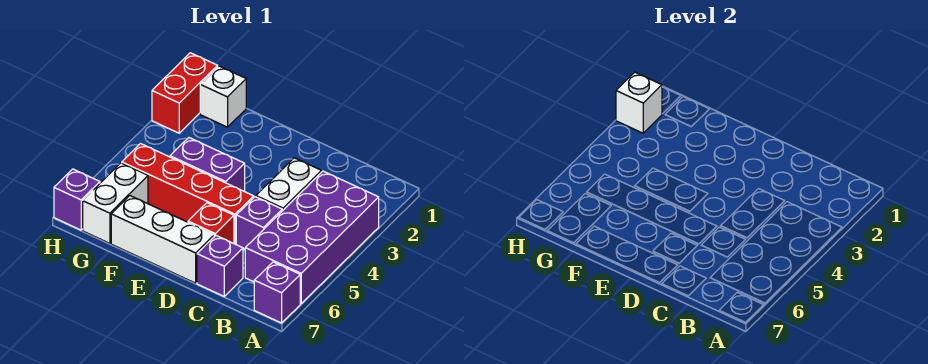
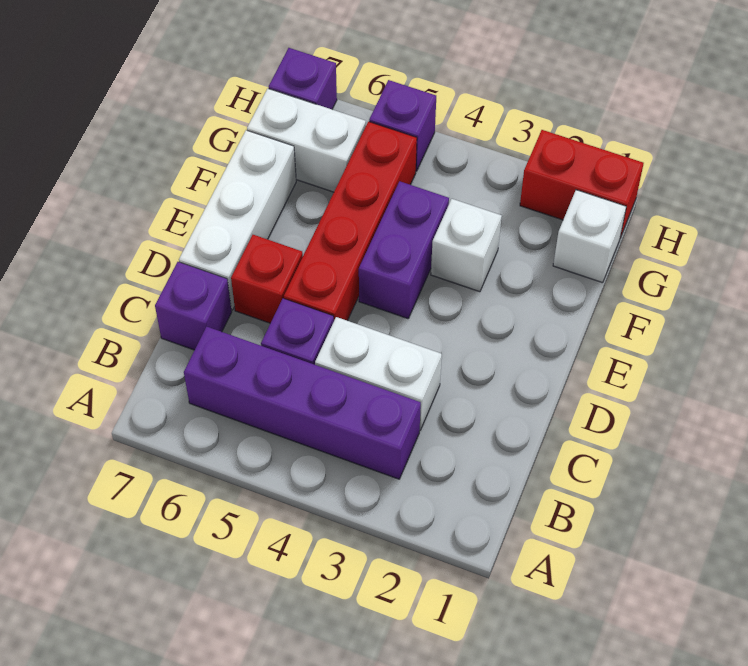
purple brick A3:B6 level 1 -> purple brick B3:B6 level 1
purple brick A7 level 1 -> purple brick H5 level 1
white brick H2 level 2 -> white brick F3 level 1

